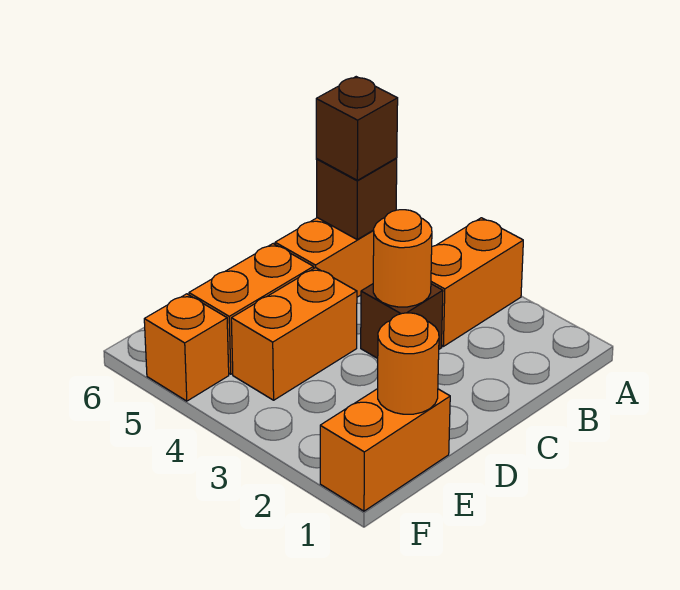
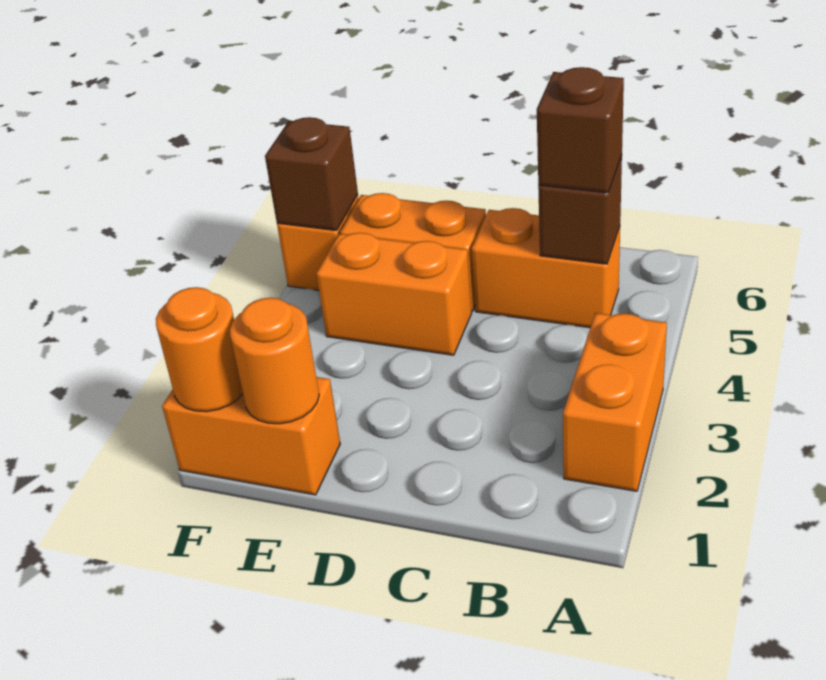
orange brick A3:B3 level 1 -> orange brick A2:A3 level 1
brown brick C3 level 1 -> brown brick F5 level 2
orange round brick C3 level 2 -> orange round brick F1 level 2

